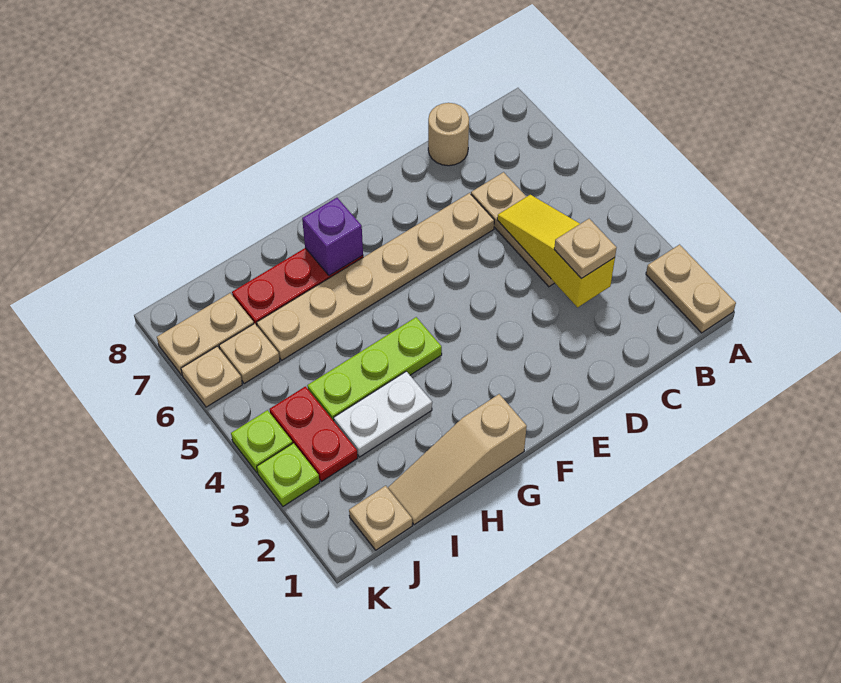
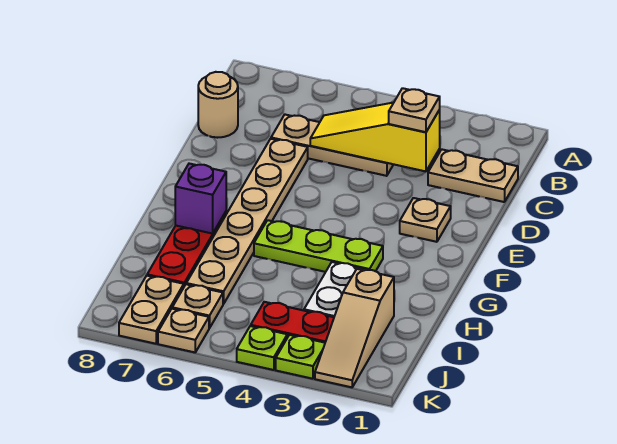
tan plate A1:A2 level 1 -> tan plate C1:C2 level 1
tan slope G1:I1 level 1 top G -> tan slope I2:K2 level 1 top I
lime plate G4:I4 level 1 -> lime plate G3:G5 level 1
tan plate J1 level 1 -> tan plate E2 level 1

